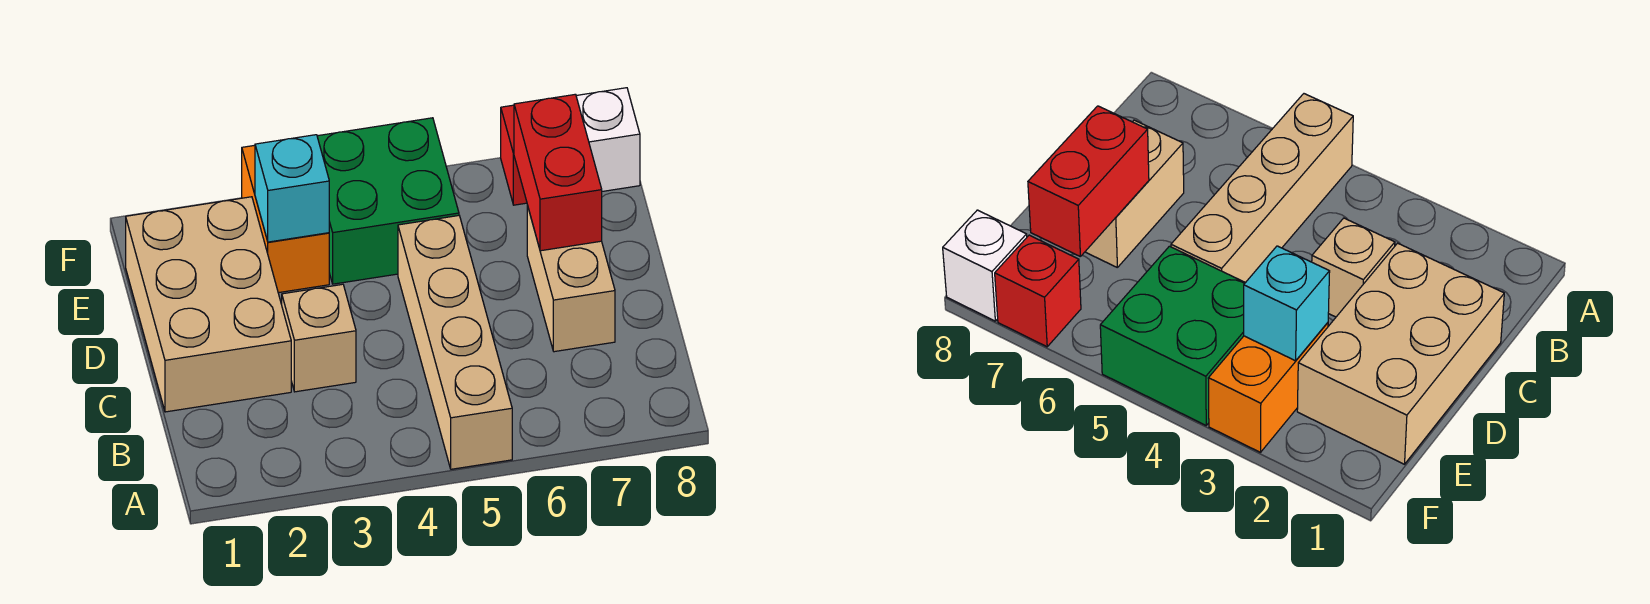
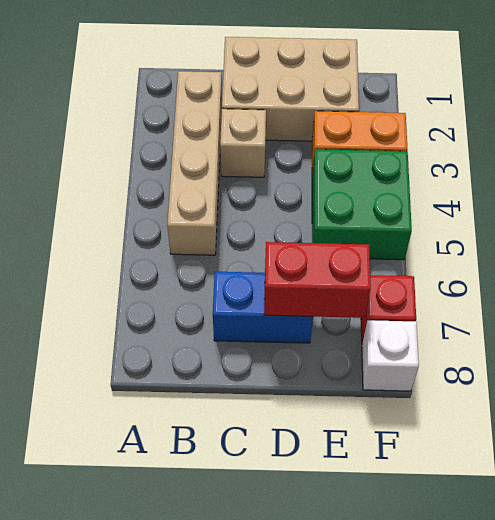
tan brick A5:D5 level 1 -> tan brick B2:B5 level 1
tan brick C7:D7 level 1 -> blue brick C7:D7 level 1
cyan brick E3 level 2 -> none

